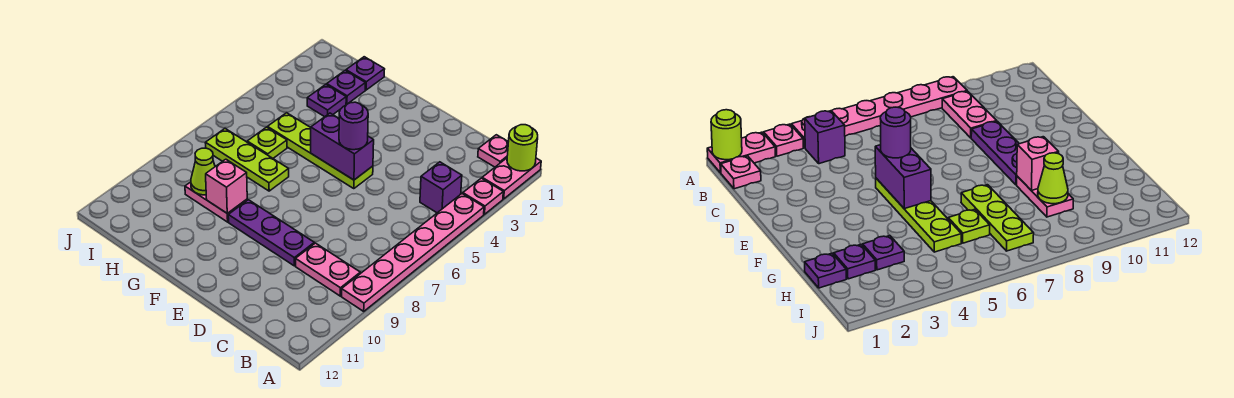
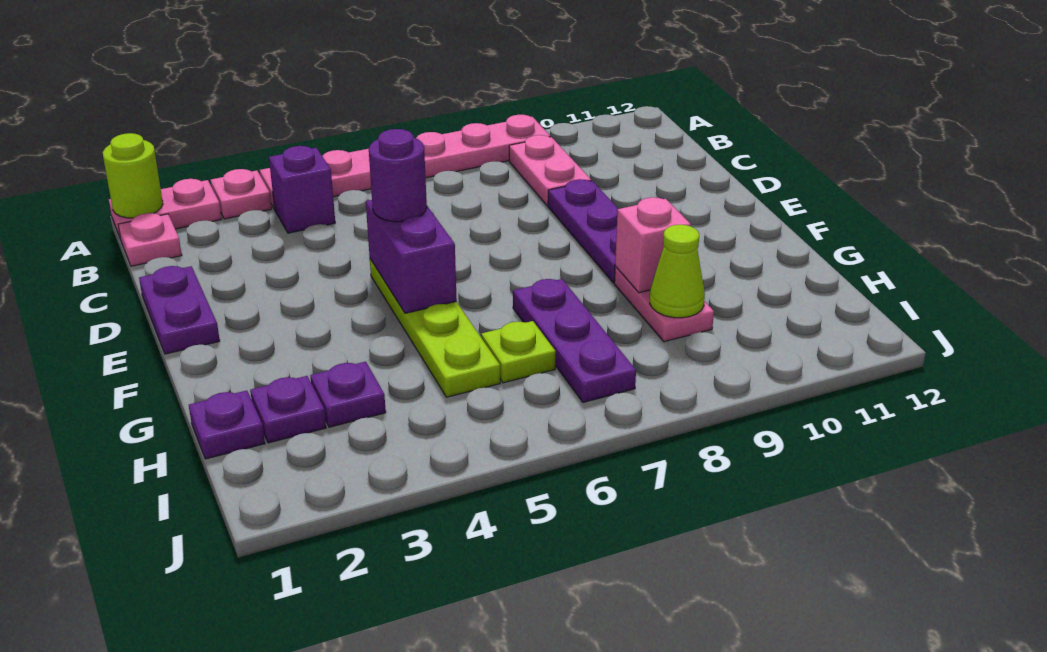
none -> purple plate D1:E1 level 1
lime plate G7:I7 level 1 -> purple plate G7:I7 level 1

